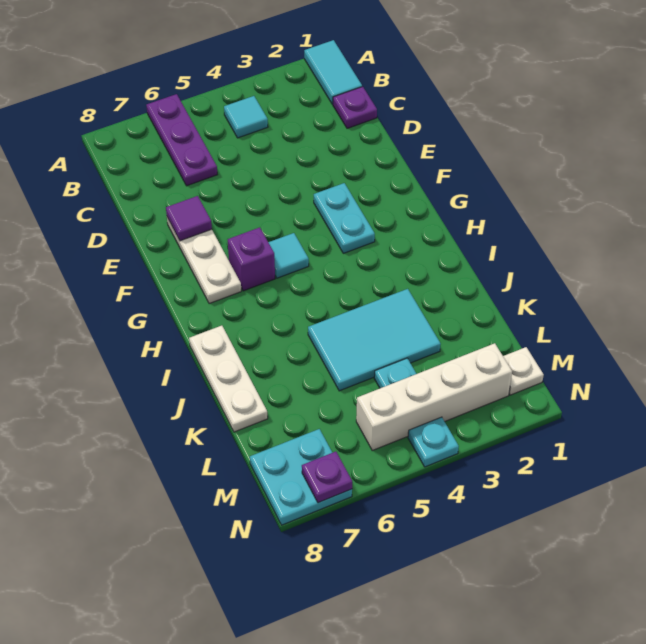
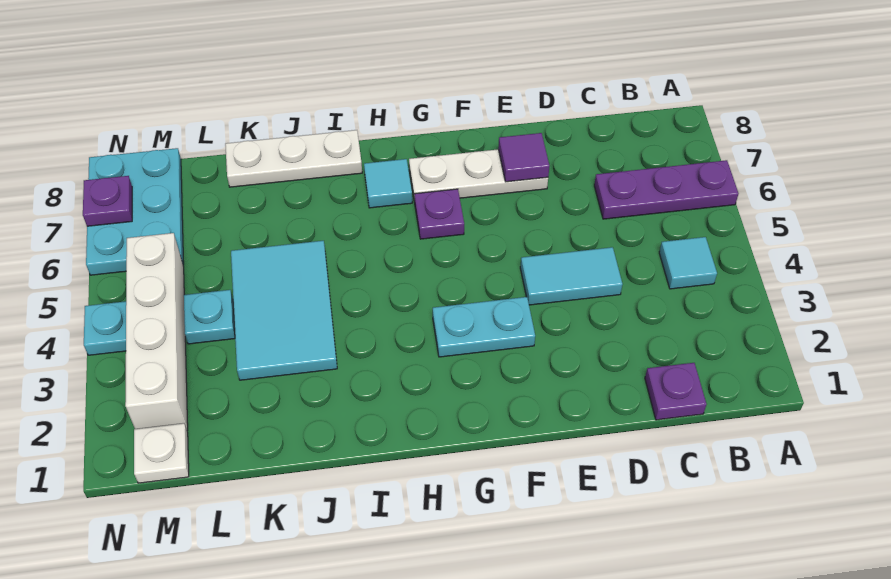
cyan tile A1:B1 level 1 -> cyan tile D4:E4 level 1
cyan tile G5 level 1 -> cyan tile H7 level 1
purple brick G6 level 1 -> purple plate G6 level 1
cyan plate M7:N8 level 1 -> cyan plate M6:N8 level 1

